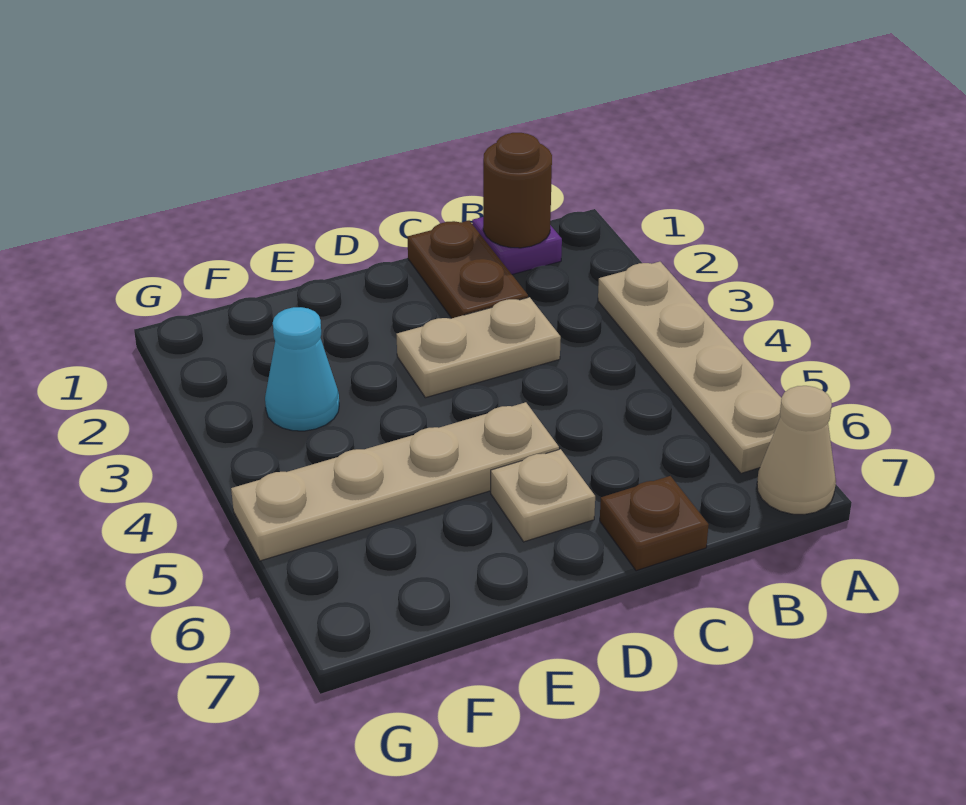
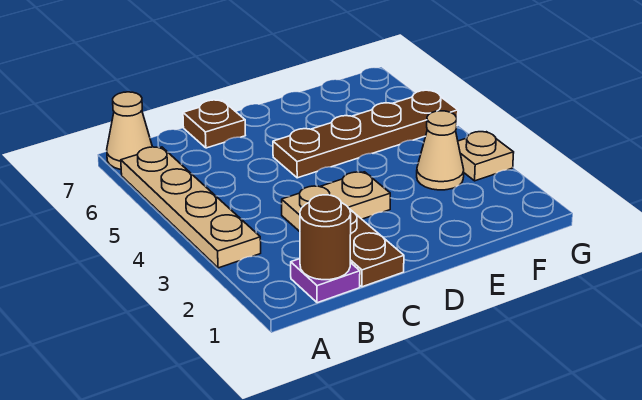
tan plate D5:G5 level 1 -> brown plate D5:G5 level 1
tan plate D6 level 1 -> tan plate G3 level 1
cyan cone F3 level 1 -> tan cone F3 level 1

